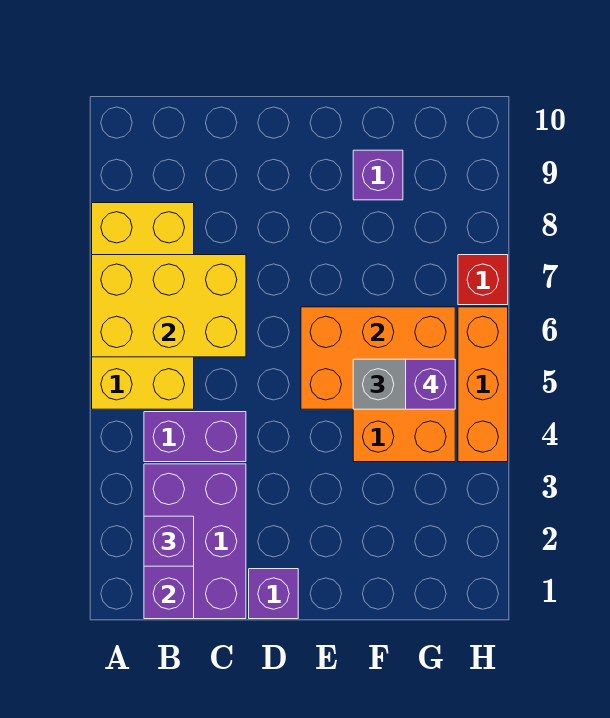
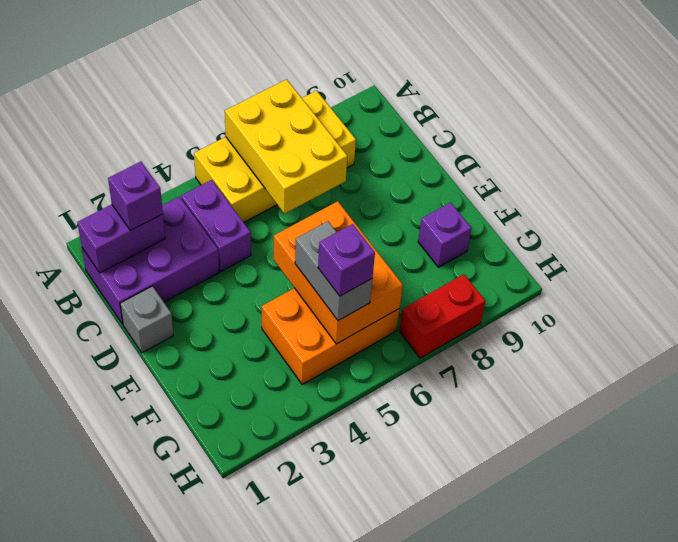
purple brick D1 level 1 -> grey brick D1 level 1
orange brick H4:H6 level 1 -> none
red brick H7 level 1 -> red brick H7:H8 level 1

